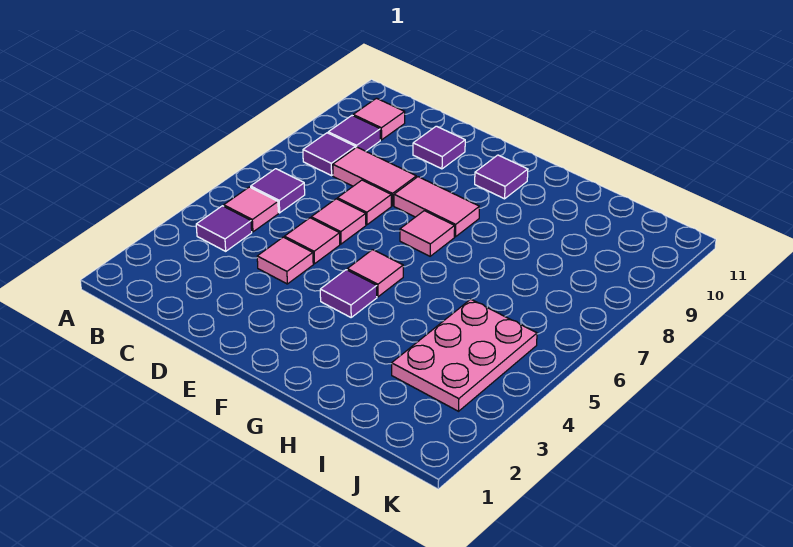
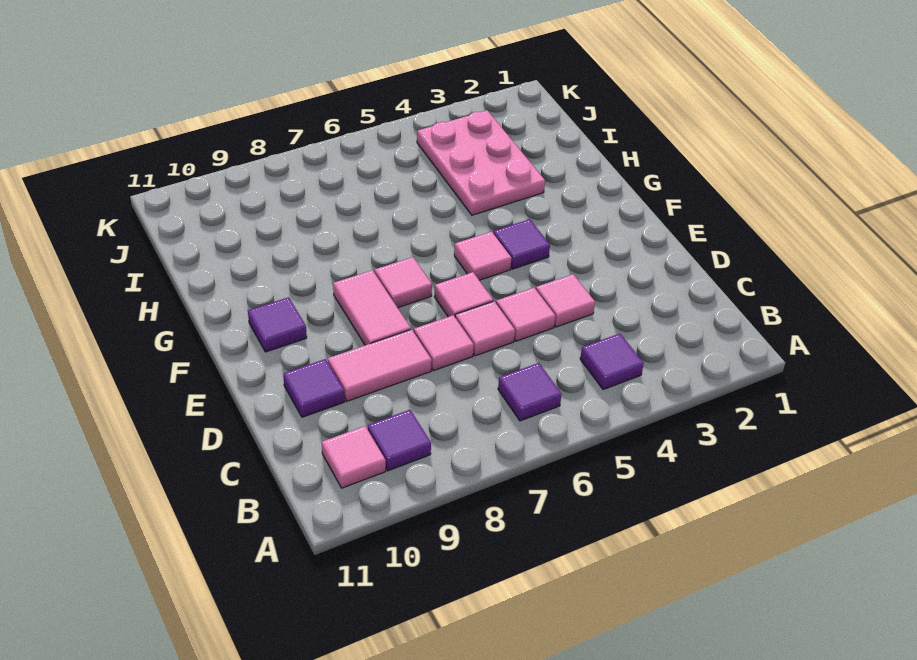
pink tile B5 level 1 -> pink tile E6 level 1
purple tile B8 level 1 -> none
pink tile C8:D8 level 1 -> pink tile D8:D9 level 1
pink plate I3:J5 level 1 -> pink plate H3:J4 level 1

